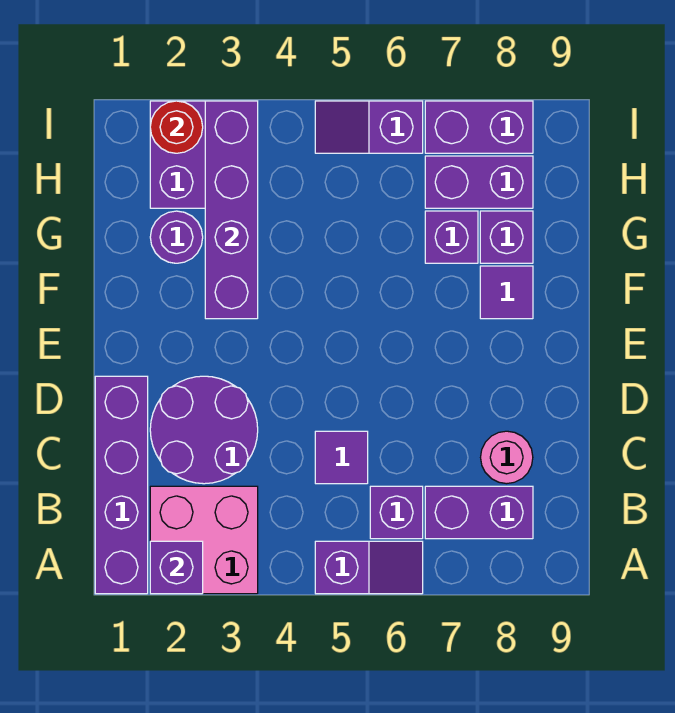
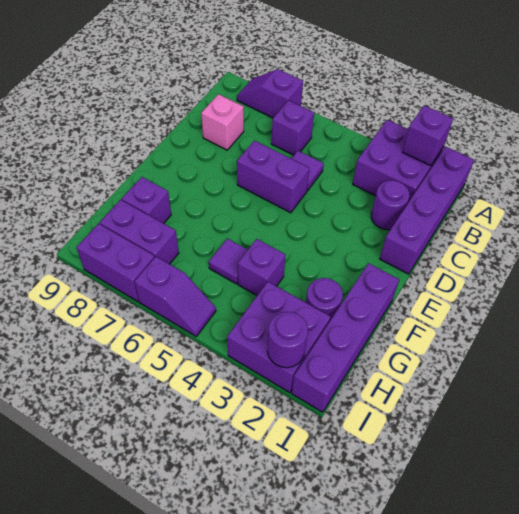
pink brick A2:B3 level 1 -> purple brick A2:B3 level 1
purple slope A5:A6 level 1 top 5 -> purple slope A7:A8 level 1 top 7
purple brick B7:B8 level 1 -> purple brick D5:D6 level 1
purple round brick C2:D3 level 1 -> purple round brick C2 level 1
pink round brick C8 level 1 -> pink brick C8 level 1
purple brick F3:I3 level 2 -> purple brick F1:I1 level 1
purple tile F8 level 1 -> purple tile G5 level 1
purple brick G7 level 1 -> purple brick G4 level 1
red round brick I2 level 2 -> purple round brick I2 level 2

